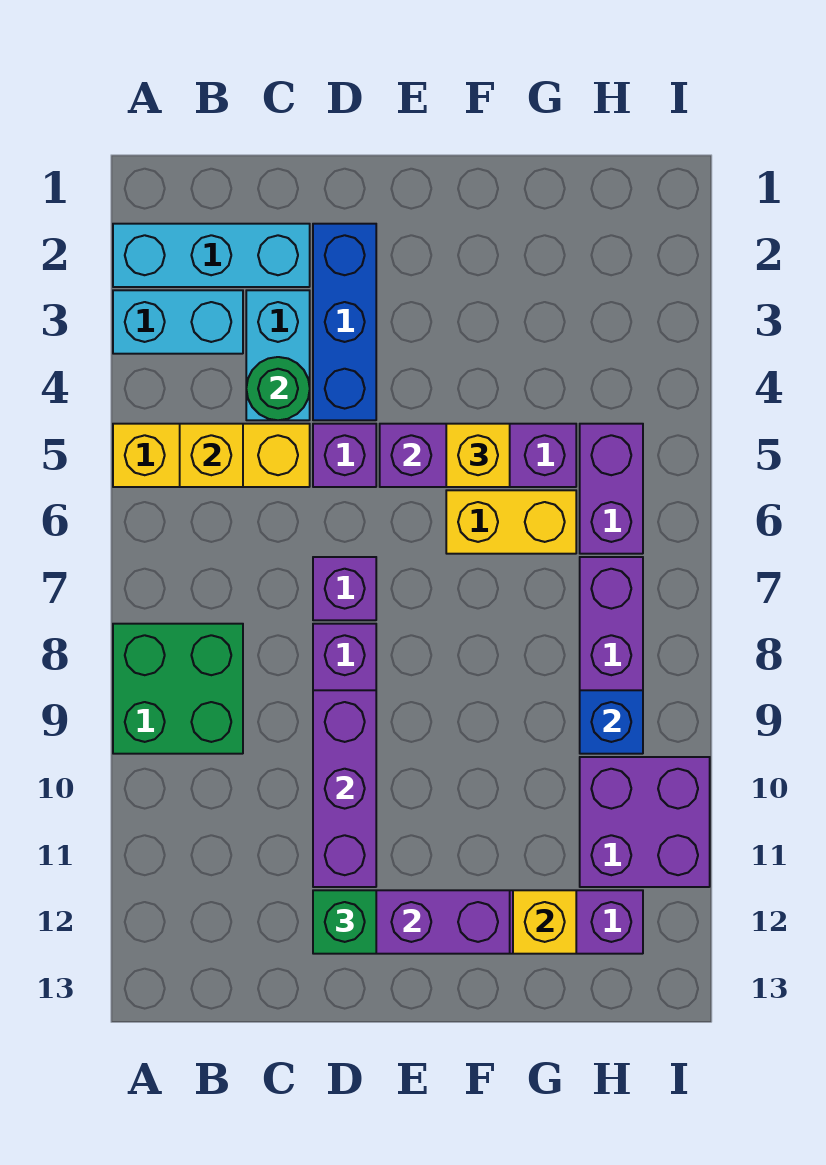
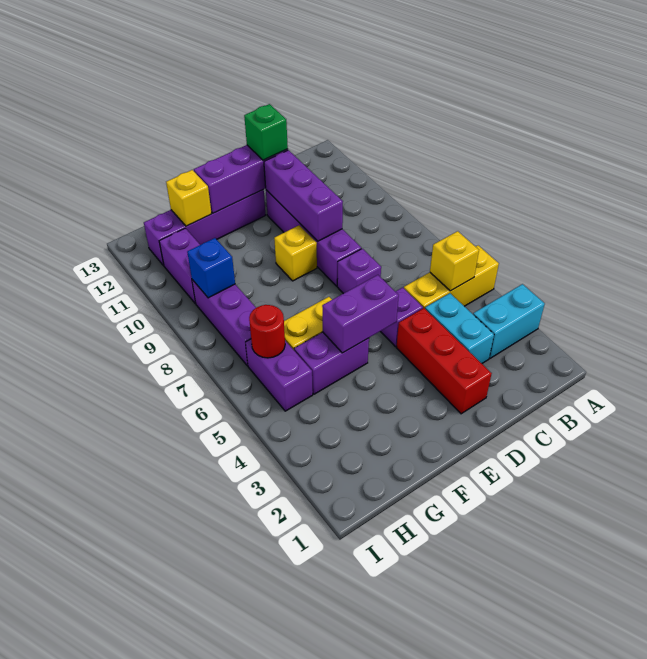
cyan brick A2:C2 level 1 -> none
green brick A8:B9 level 1 -> none
green round brick C4 level 2 -> none
blue brick D2:D4 level 1 -> red brick D2:D4 level 1
yellow brick F5 level 3 -> yellow brick E9 level 1
none -> red round brick H6 level 2
purple brick H10:I11 level 1 -> purple brick H10:H11 level 1

